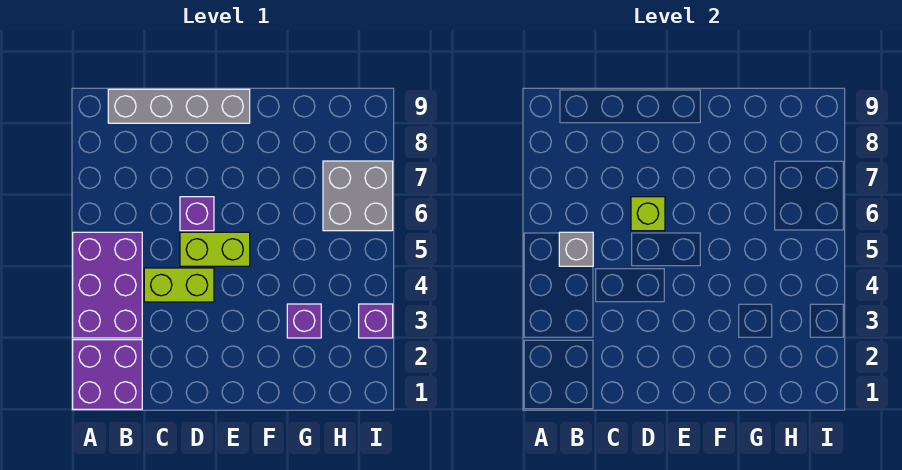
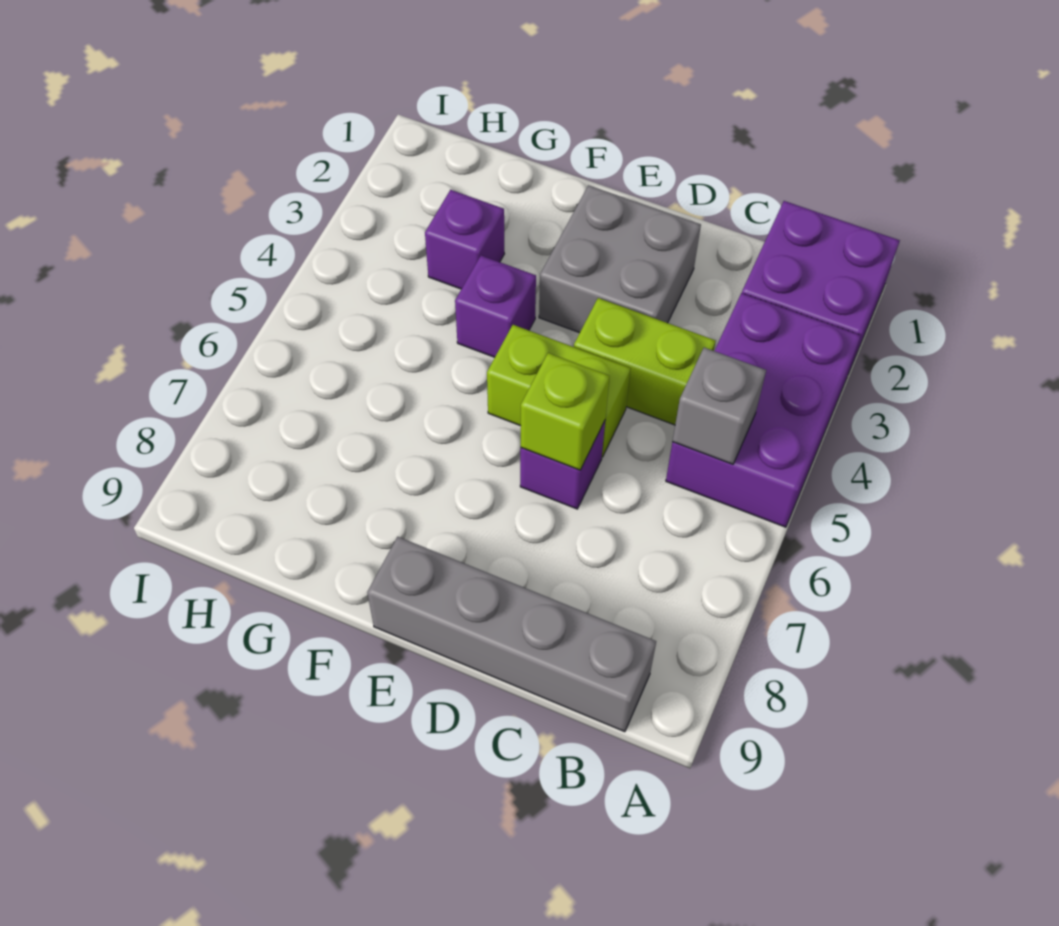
grey brick H6:I7 level 1 -> grey brick D2:E3 level 1
purple brick I3 level 1 -> purple brick F4 level 1

